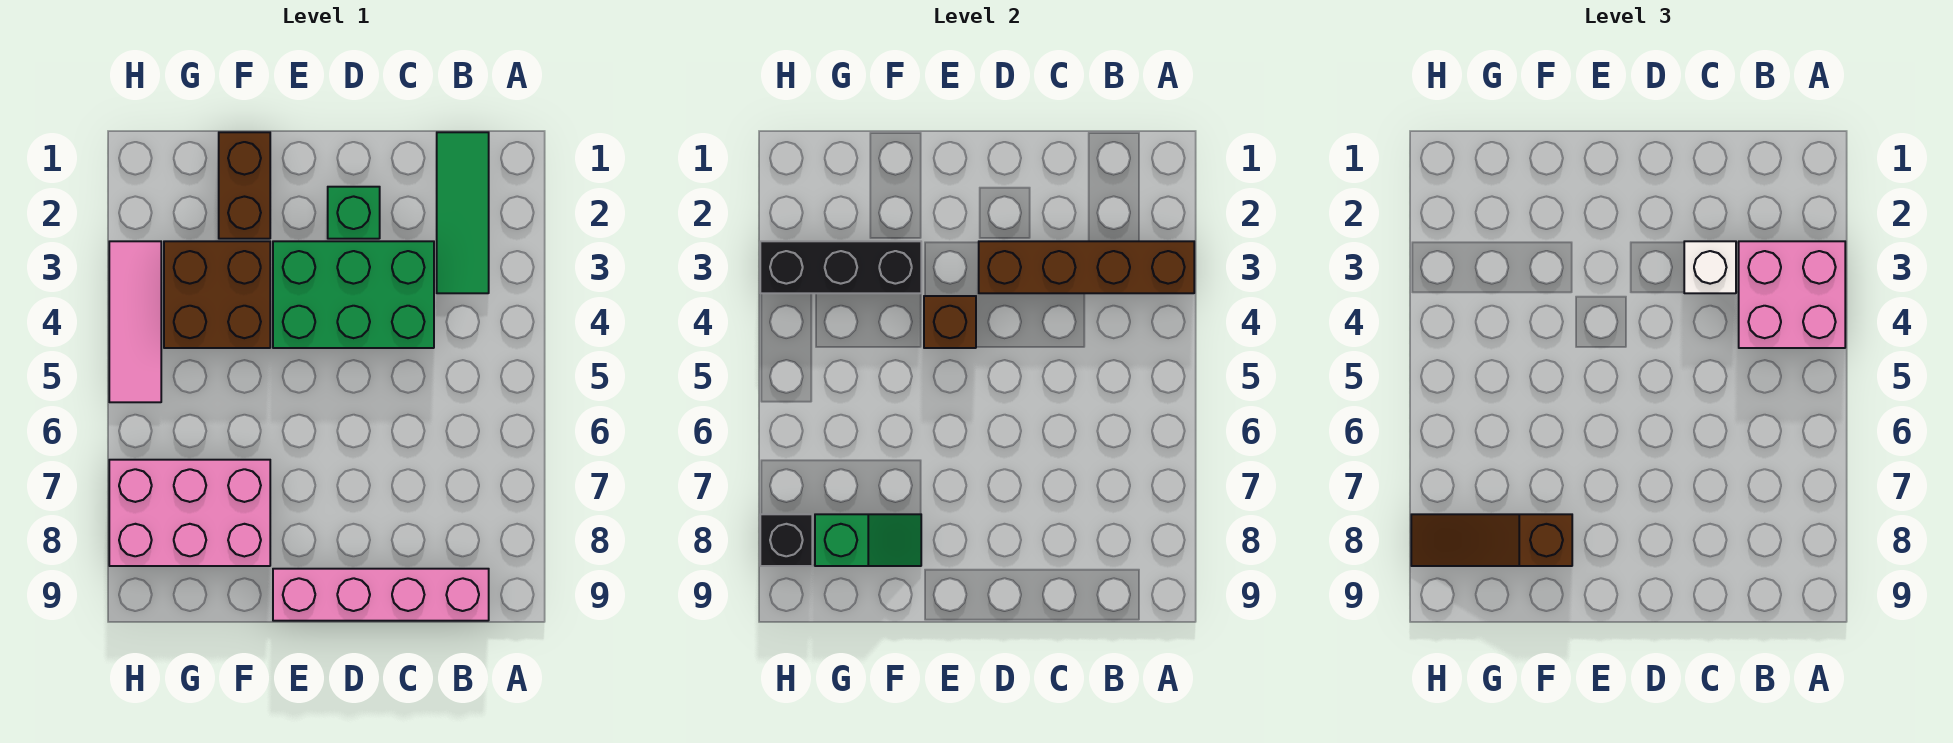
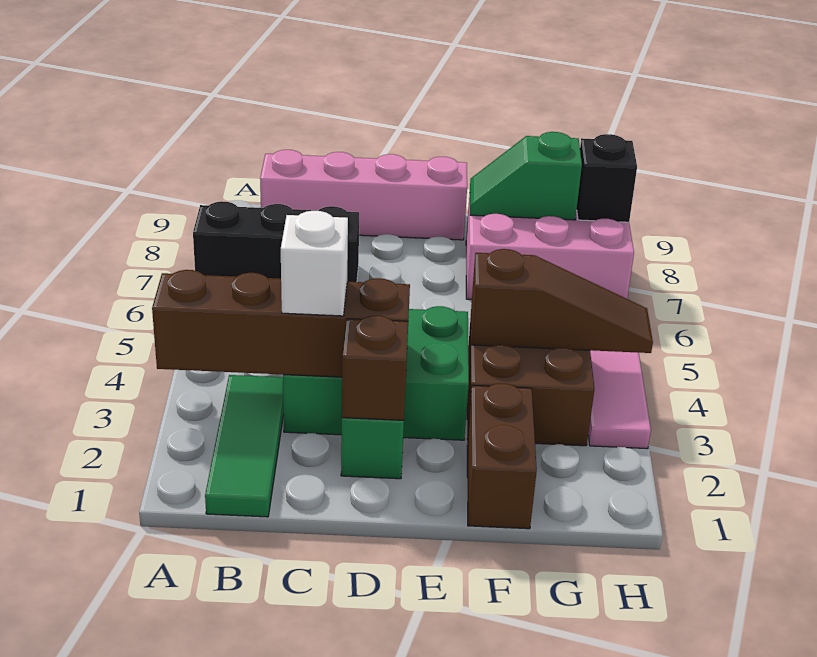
pink brick A3:B4 level 3 -> none
brown brick E4 level 2 -> brown brick D2 level 2
black brick F3:H3 level 2 -> black brick A7:C7 level 1
brown slope F8:H8 level 3 top F -> brown slope F4:H4 level 2 top F

